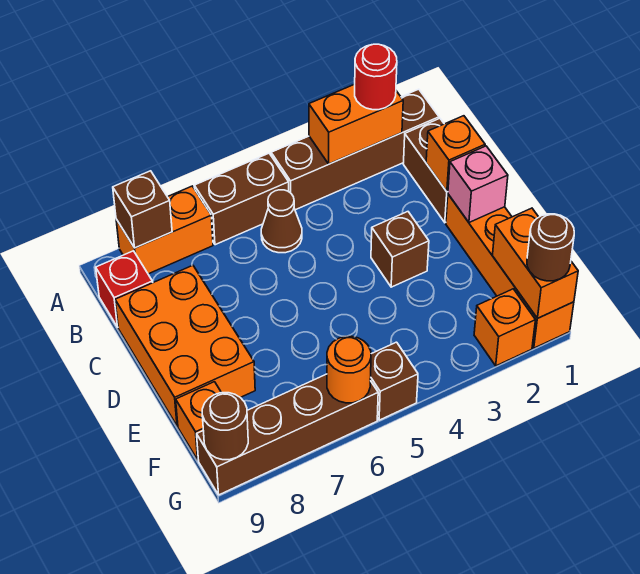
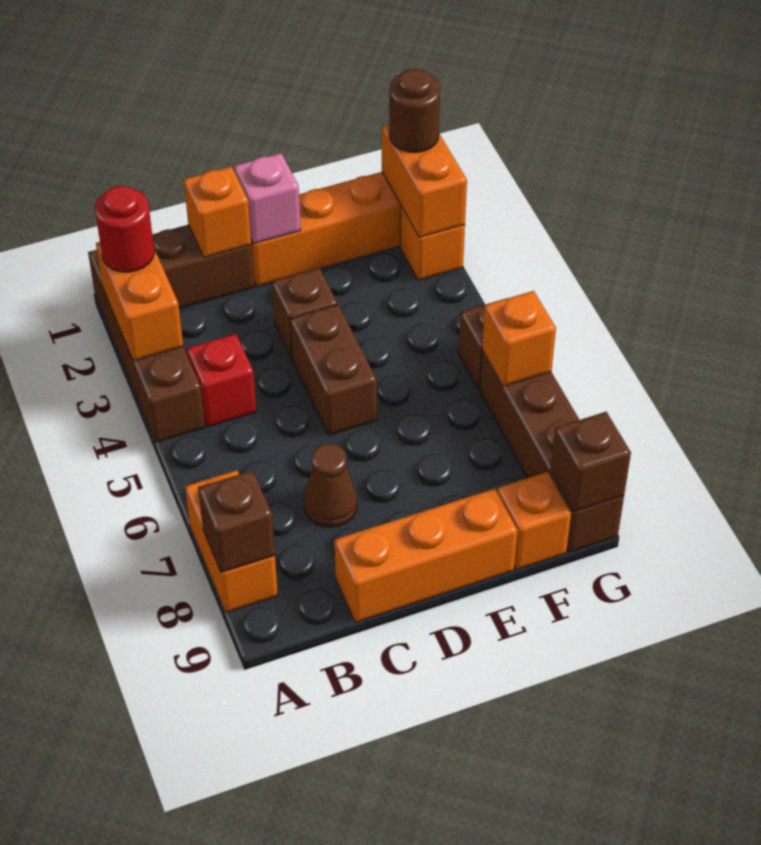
brown brick A5:A6 level 1 -> brown brick D4:D5 level 1
brown cone B5 level 1 -> brown cone C7 level 1
red brick B9 level 1 -> red brick B4 level 1
orange brick C8:E9 level 1 -> orange brick C9:E9 level 1
orange brick F1:G1 level 2 -> orange brick G1:G2 level 2
orange round brick G6 level 2 -> orange brick G6 level 2
brown round brick G9 level 2 -> brown brick G9 level 2

